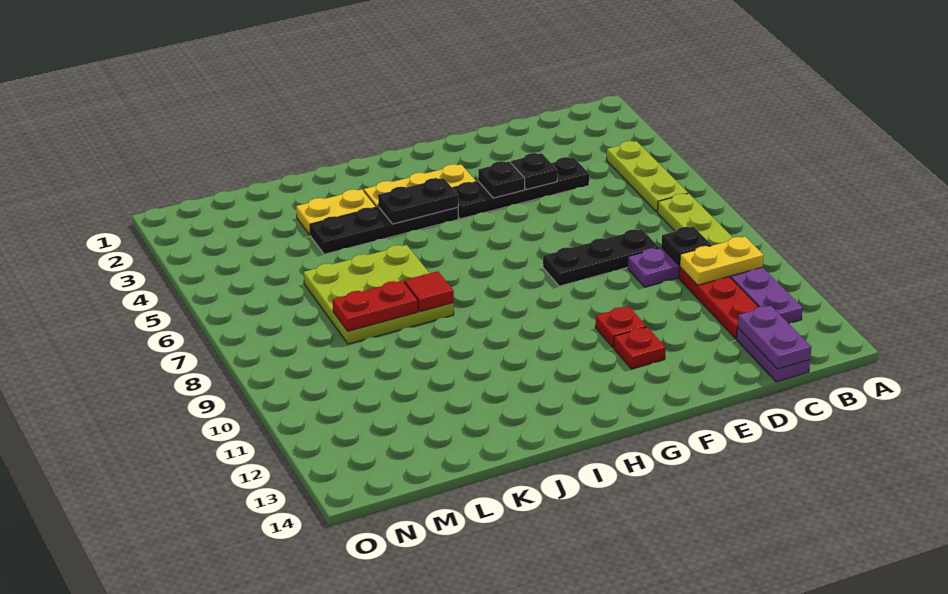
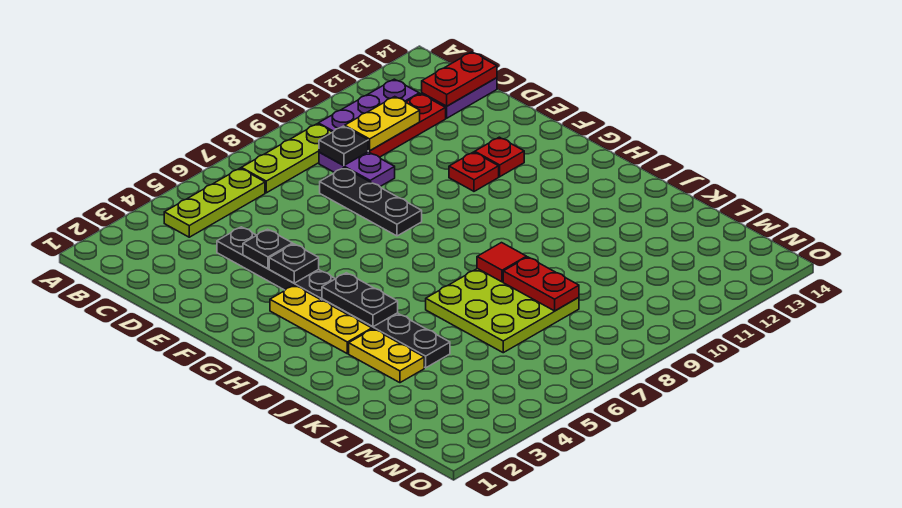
yellow plate B10:C10 level 2 -> yellow plate C10:C11 level 2
purple plate C13:C14 level 2 -> red plate C13:C14 level 2

